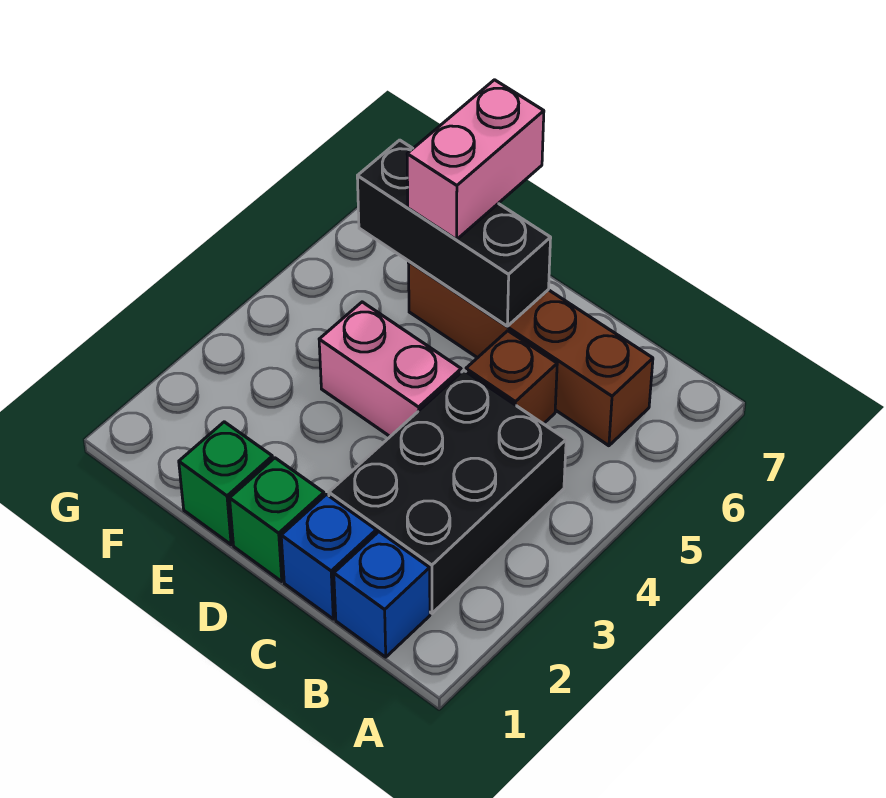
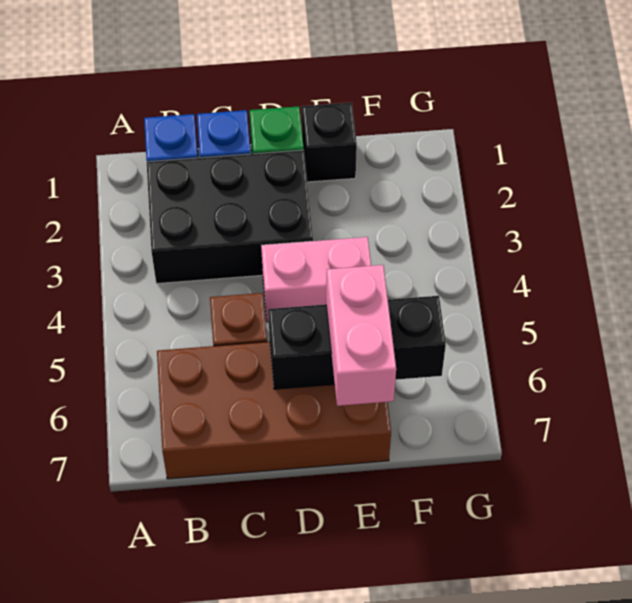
black brick B2:C4 level 1 -> black brick B2:D3 level 1
brown brick B6:E6 level 1 -> brown brick B6:E7 level 1
green brick E1 level 1 -> black brick E1 level 1

